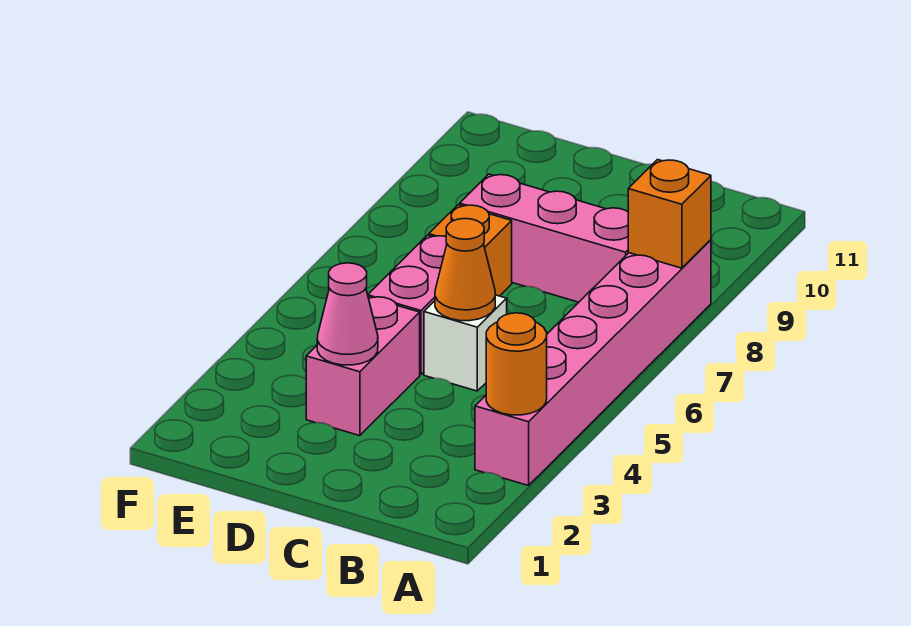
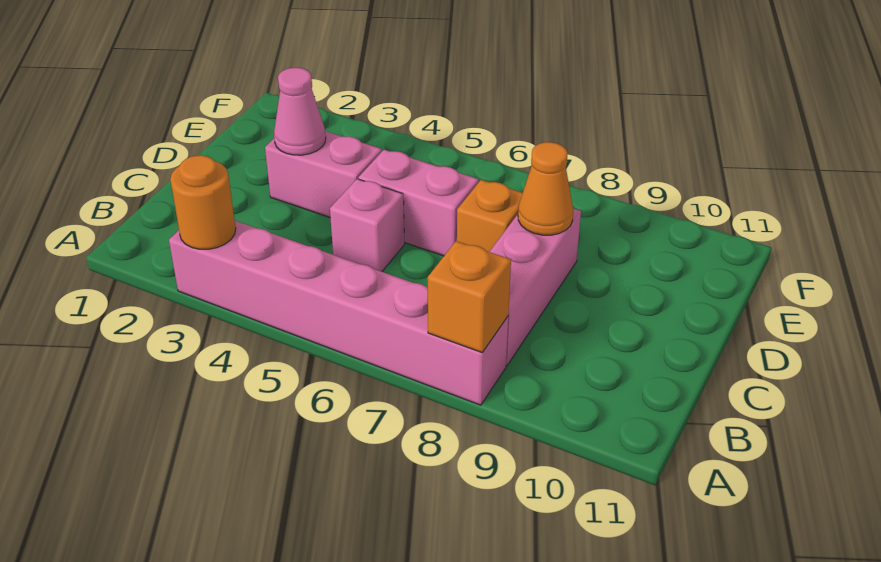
white brick C5 level 1 -> pink brick C5 level 1
orange cone C5 level 2 -> orange cone D8 level 2

